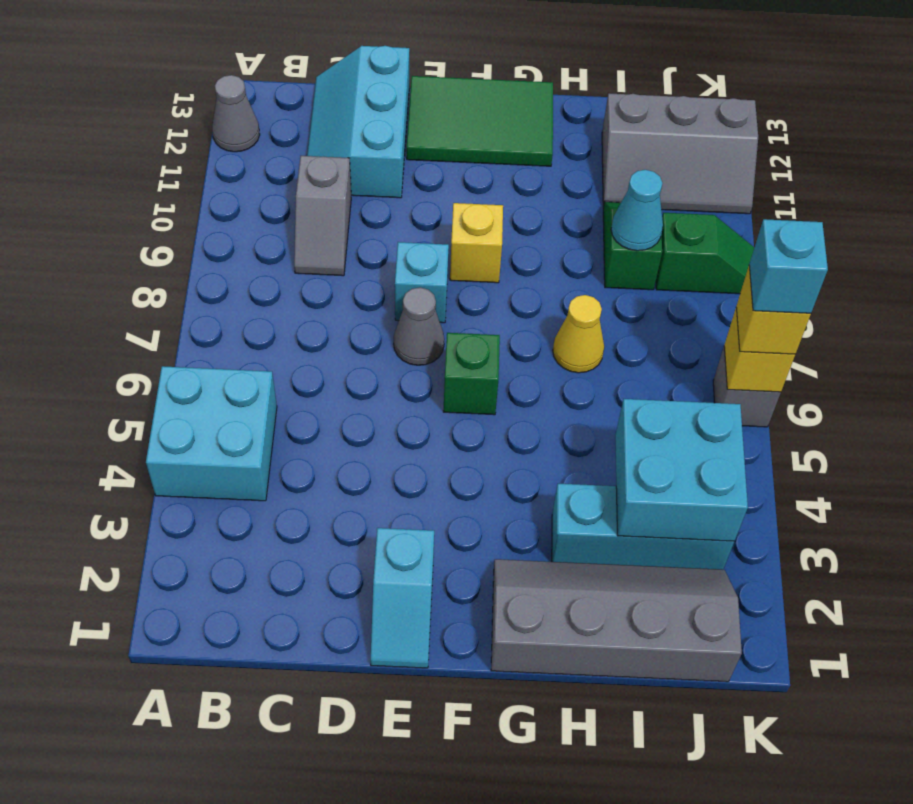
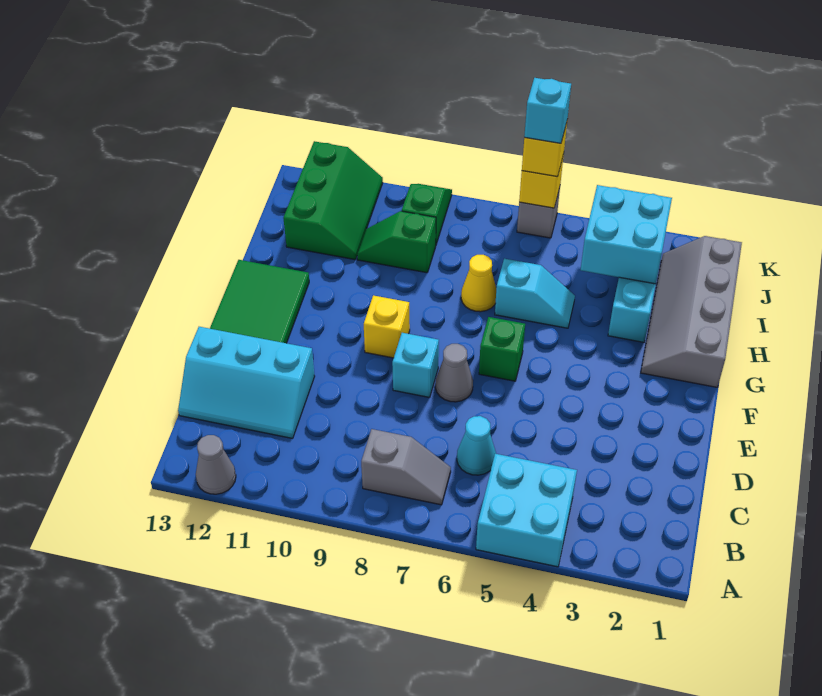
grey slope C9:C10 level 1 top 10 -> grey slope B7:B8 level 1 top 8
cyan slope E1:E2 level 1 top 2 -> cyan slope H5:H6 level 1 top 6
cyan cone I9 level 2 -> cyan cone C6 level 1
grey slope I11:K12 level 1 top 12 -> green slope I11:K12 level 1 top 12

